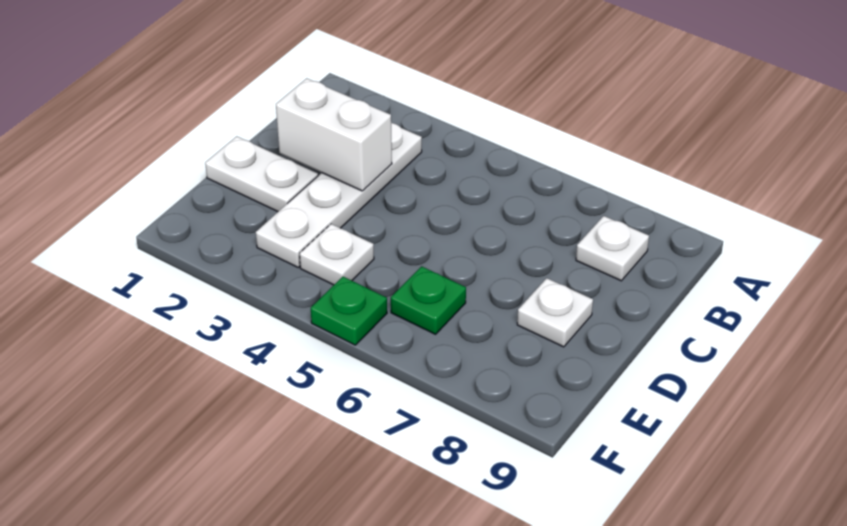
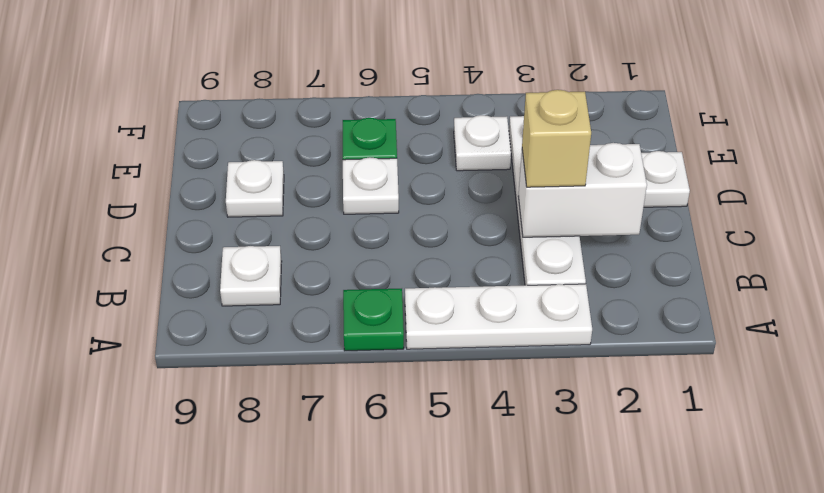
none -> white plate A3:A5 level 1
none -> tan brick C3 level 3
none -> white plate D6 level 1
green plate F5 level 1 -> green plate A6 level 1

